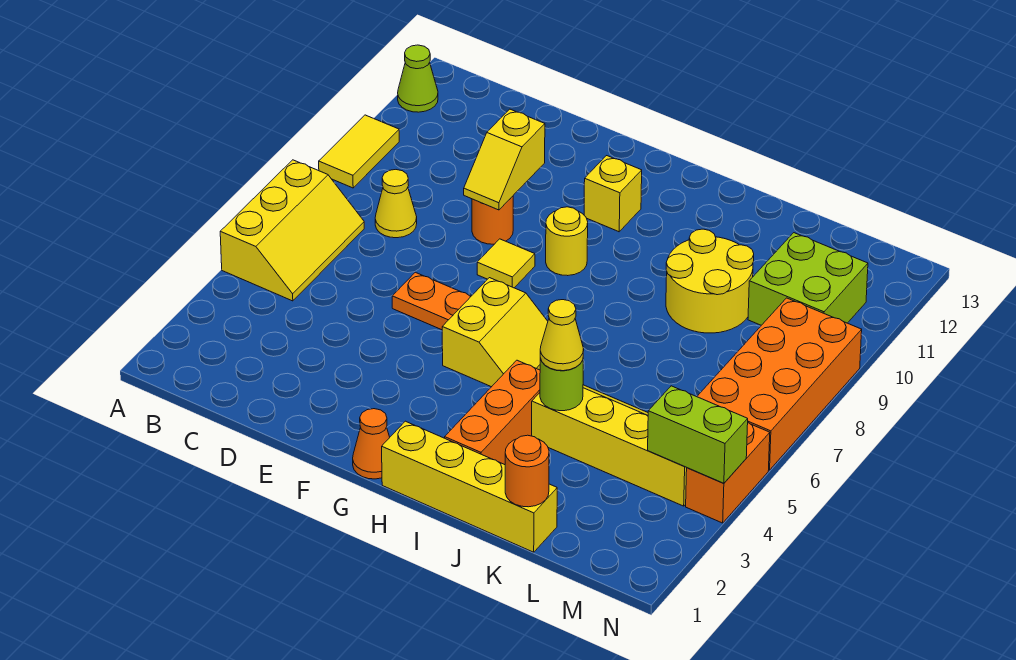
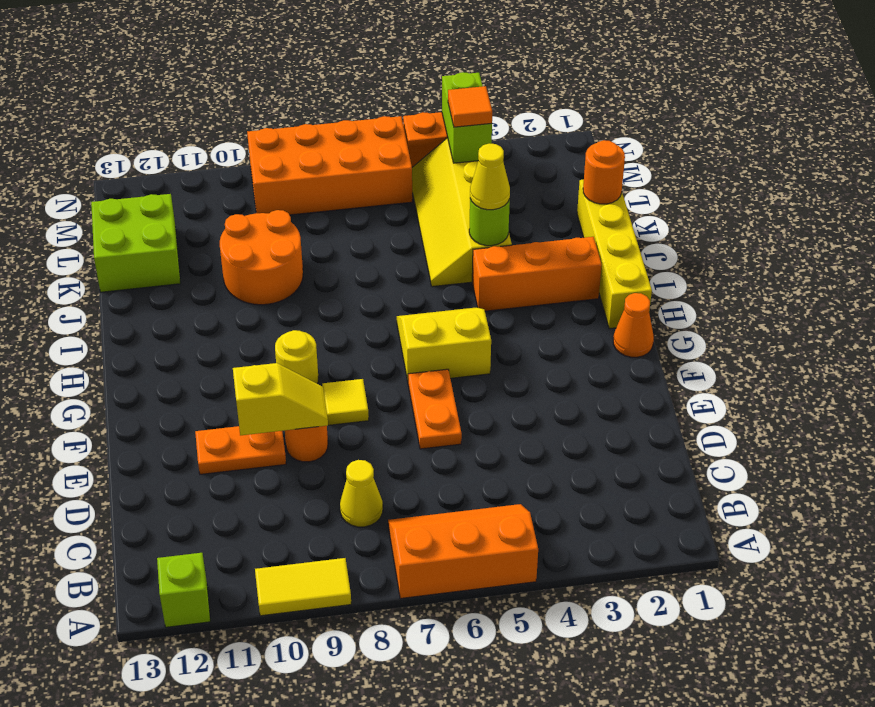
yellow slope A5:B7 level 1 top A -> orange slope A5:B7 level 1 top A
lime cone A12 level 1 -> lime brick A12 level 1
none -> orange plate E10:E11 level 1
yellow brick G11 level 1 -> none
yellow round brick J9:K10 level 1 -> orange round brick J9:K10 level 1
lime brick L10:M11 level 1 -> lime brick K12:L13 level 1
none -> orange tile M4 level 3

